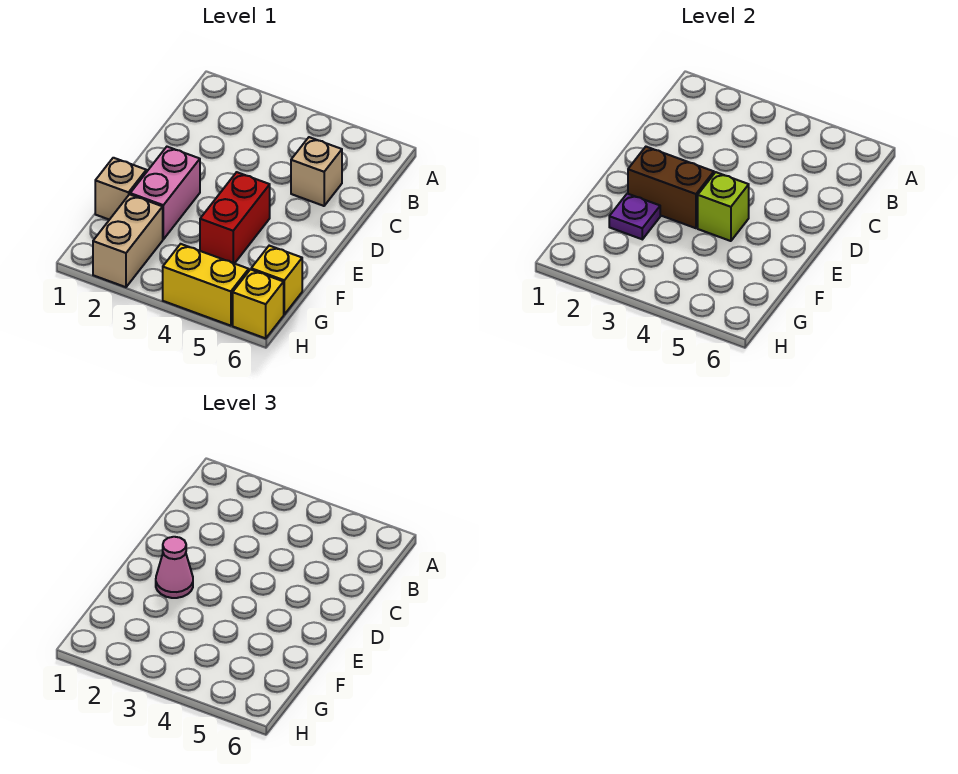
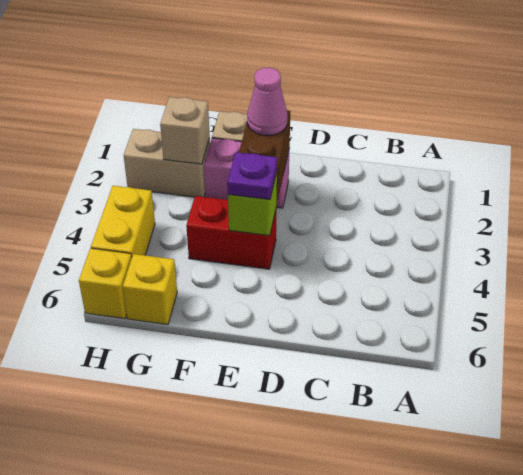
tan brick C5 level 1 -> tan brick G2 level 2
purple plate F2 level 2 -> purple plate E4 level 3

